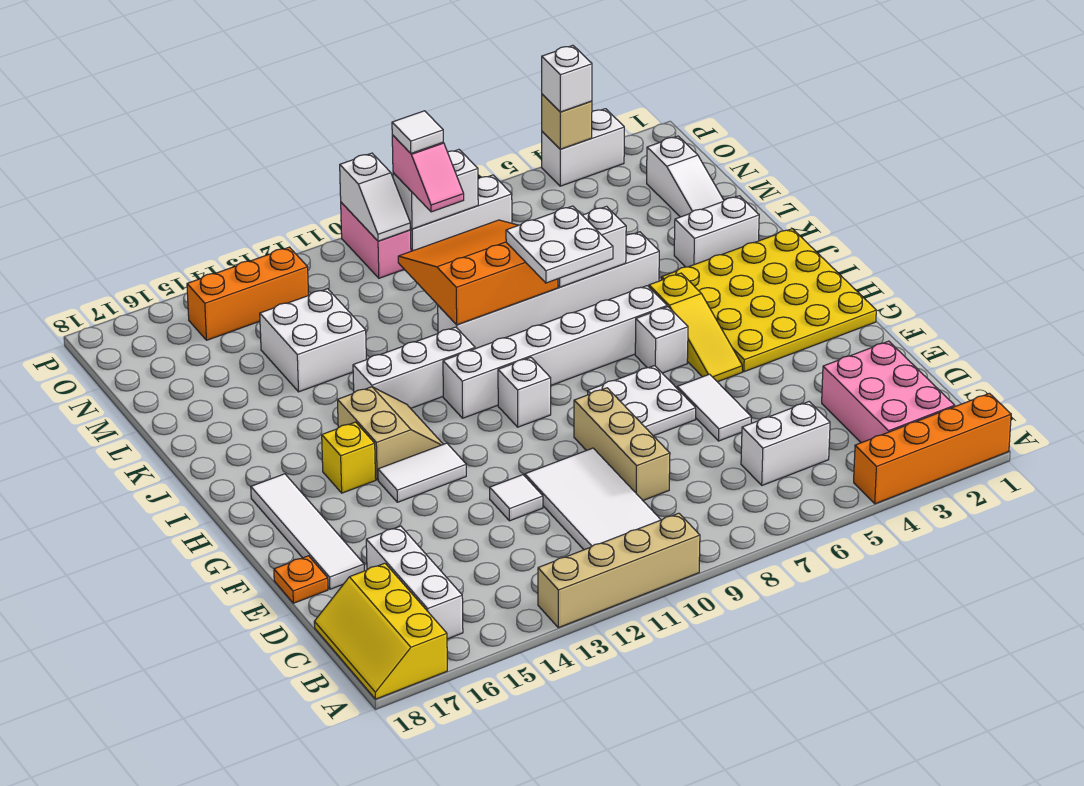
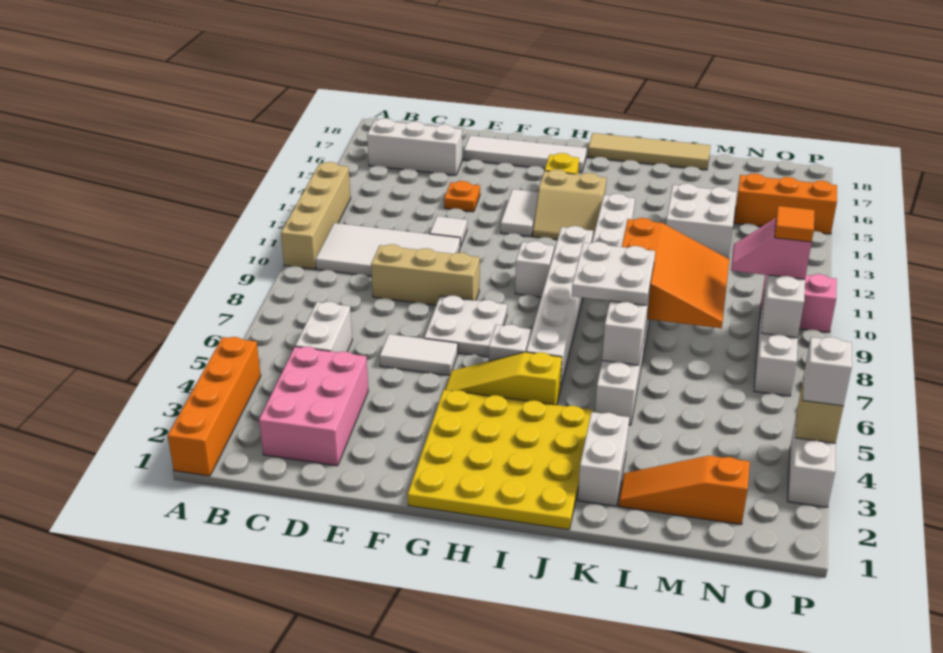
yellow slope A17:C18 level 1 top 17 -> none
pink brick B2:D3 level 1 -> pink brick C2:D4 level 1
orange plate E18 level 1 -> orange plate E14 level 1
none -> tan tile I18:L18 level 1
white slope L2:N2 level 1 top N -> orange slope L2:N2 level 1 top N
white tile O9 level 4 -> orange tile O9 level 4
white slope O10:P10 level 2 top P -> none
orange brick O13:O15 level 1 -> orange brick N15:P15 level 1

